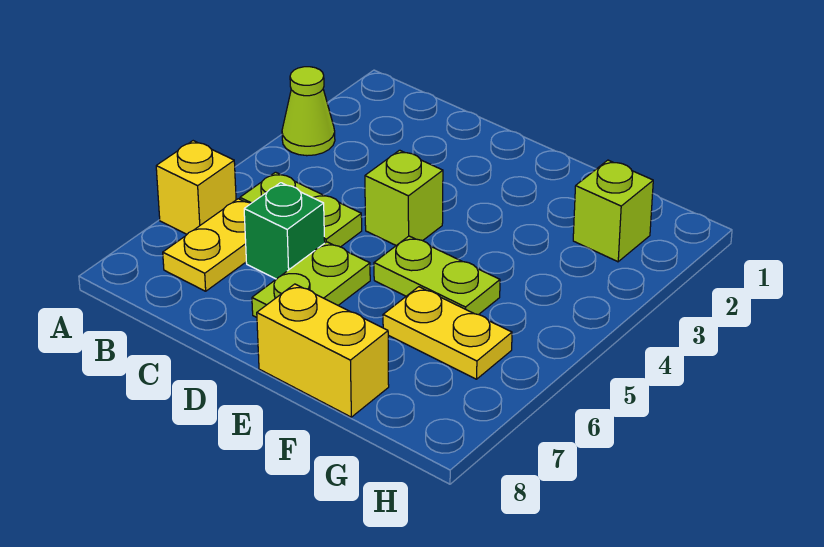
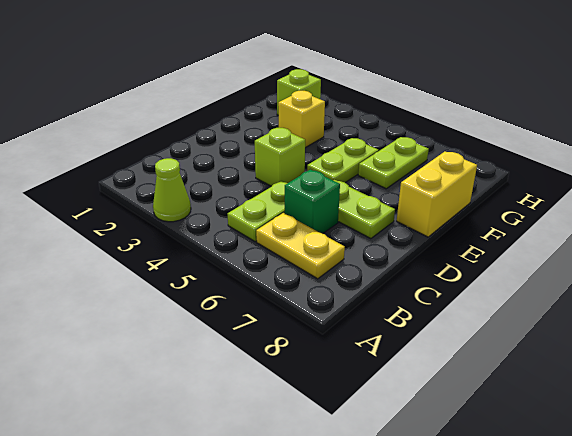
yellow brick A6 level 1 -> yellow brick F3 level 1
yellow plate F6:G6 level 1 -> lime plate F6:G6 level 1

